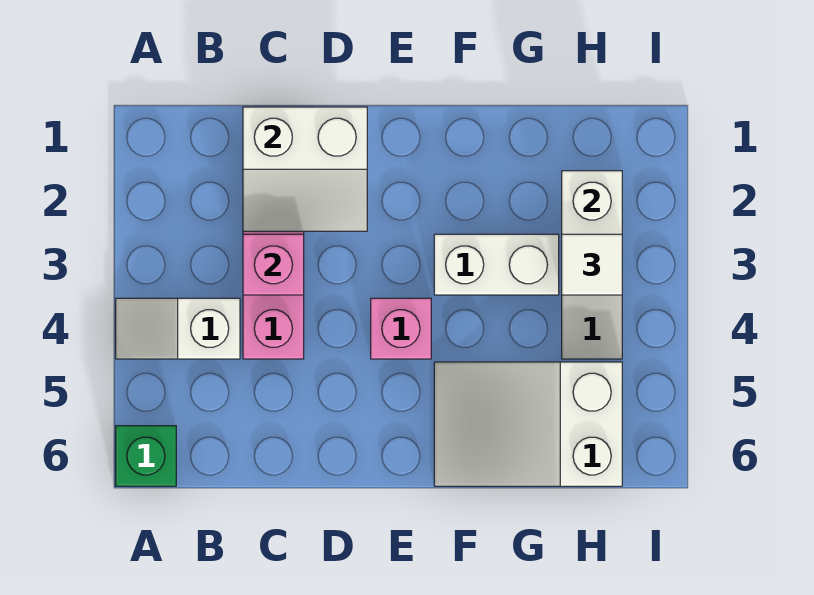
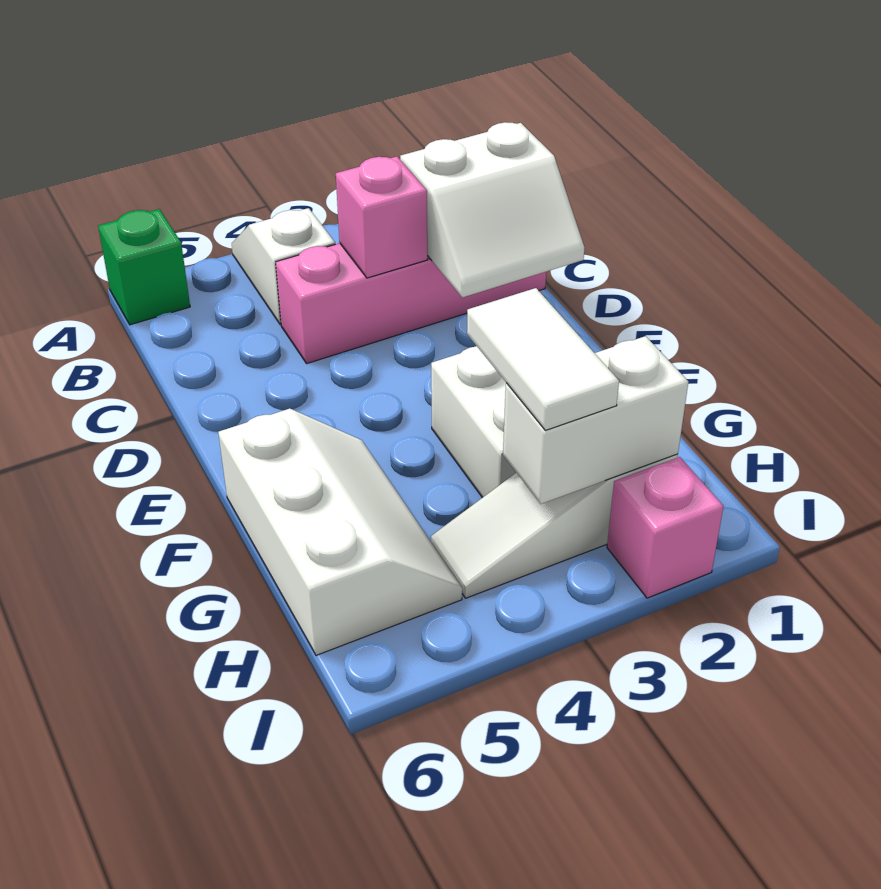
white slope C1:D2 level 2 top 1 -> white slope C1:D2 level 2 top C
pink brick E4 level 1 -> pink brick I2 level 1
white slope F5:H6 level 1 top H -> white slope F5:H6 level 1 top 6
white tile H3 level 3 -> white tile G3:H3 level 3

